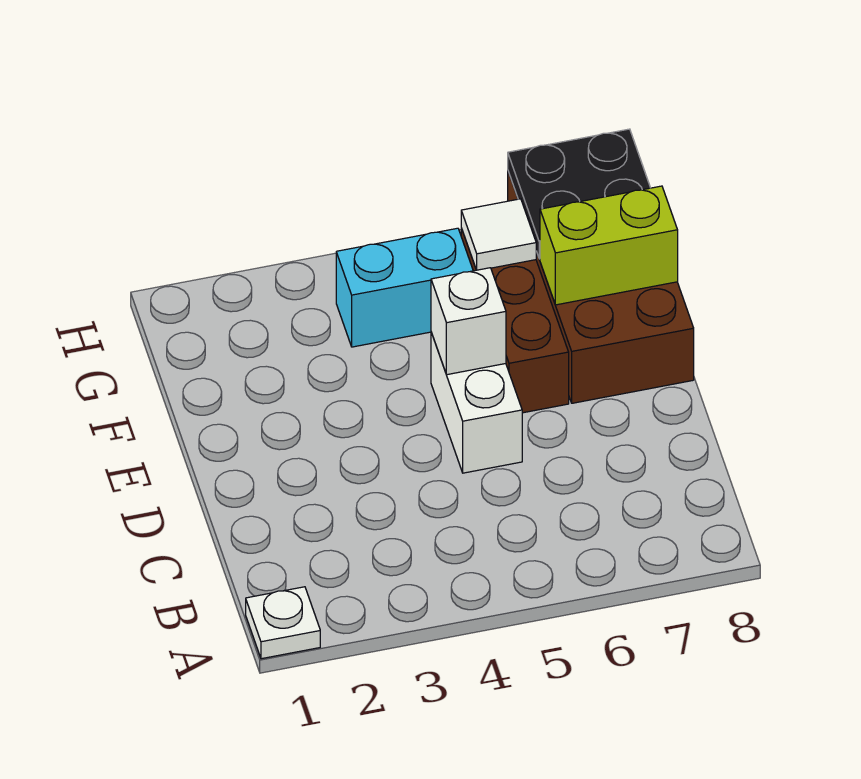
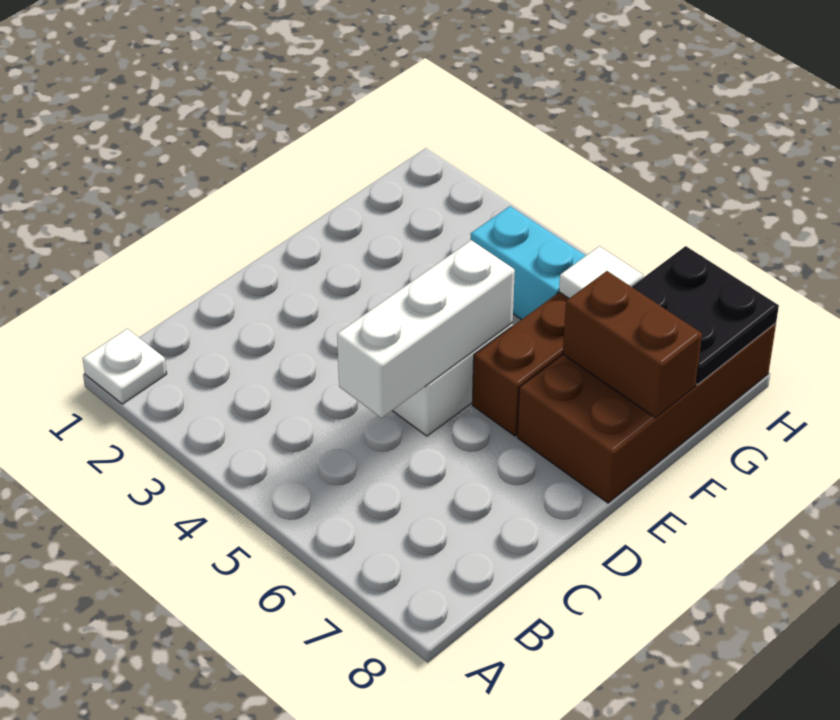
white brick E5 level 2 -> white brick C5:E5 level 2
lime brick F7:F8 level 2 -> brown brick F7:F8 level 2

